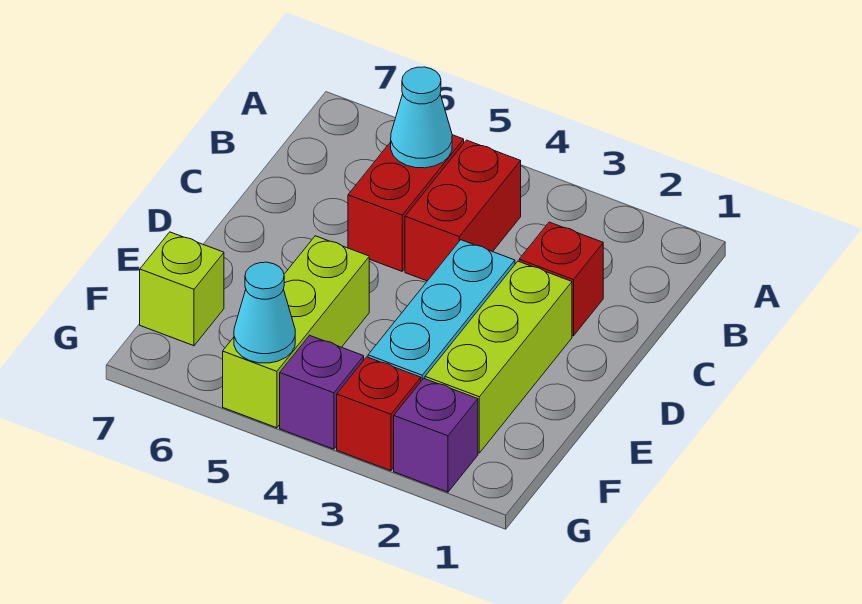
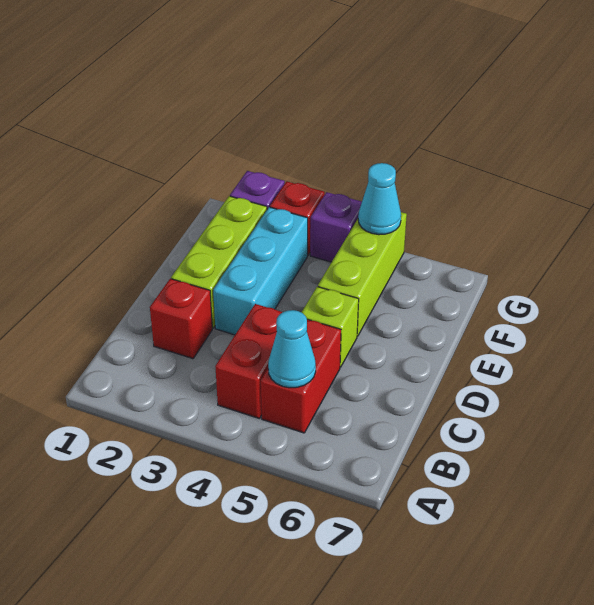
lime brick F7 level 1 -> lime brick D5 level 1

